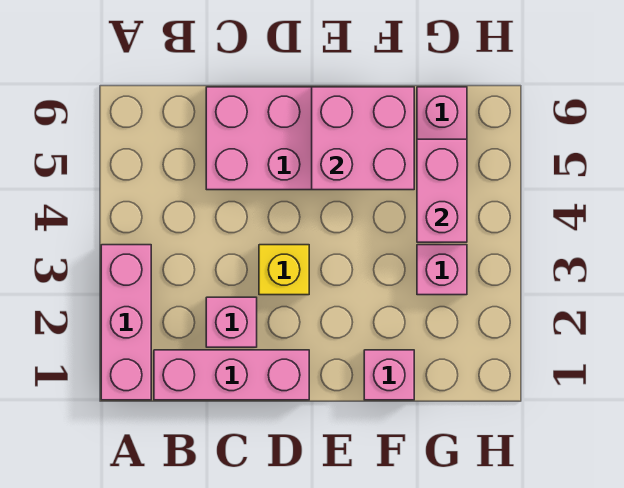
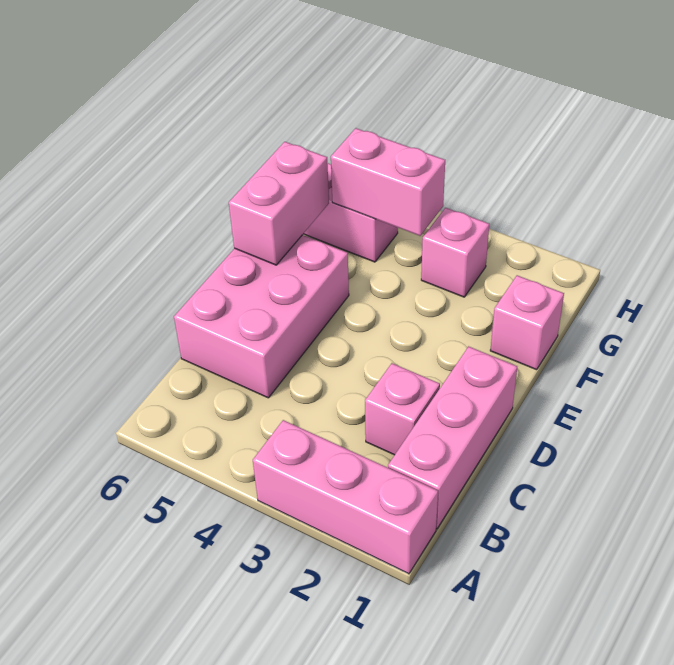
yellow brick D3 level 1 -> none
pink brick E5:F6 level 2 -> pink brick E6:F6 level 2

